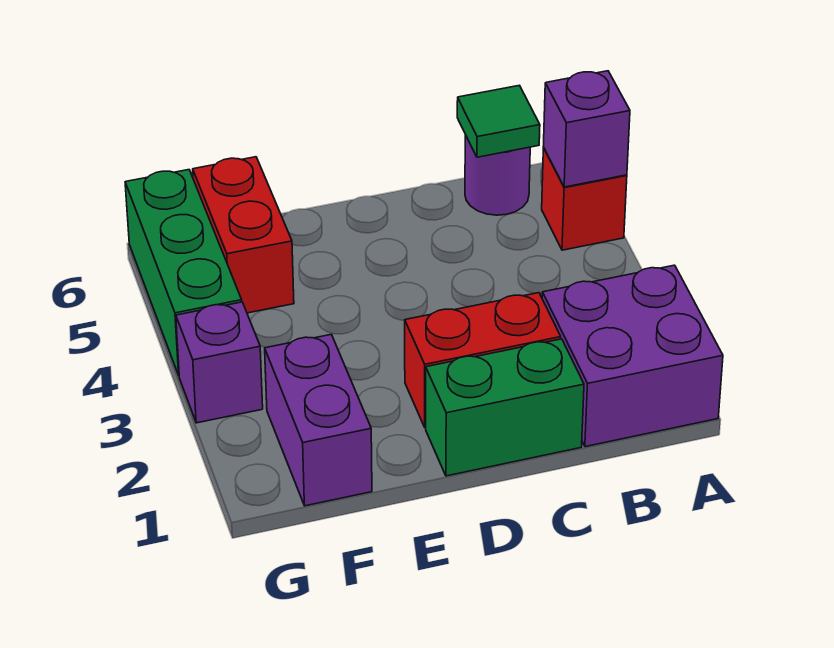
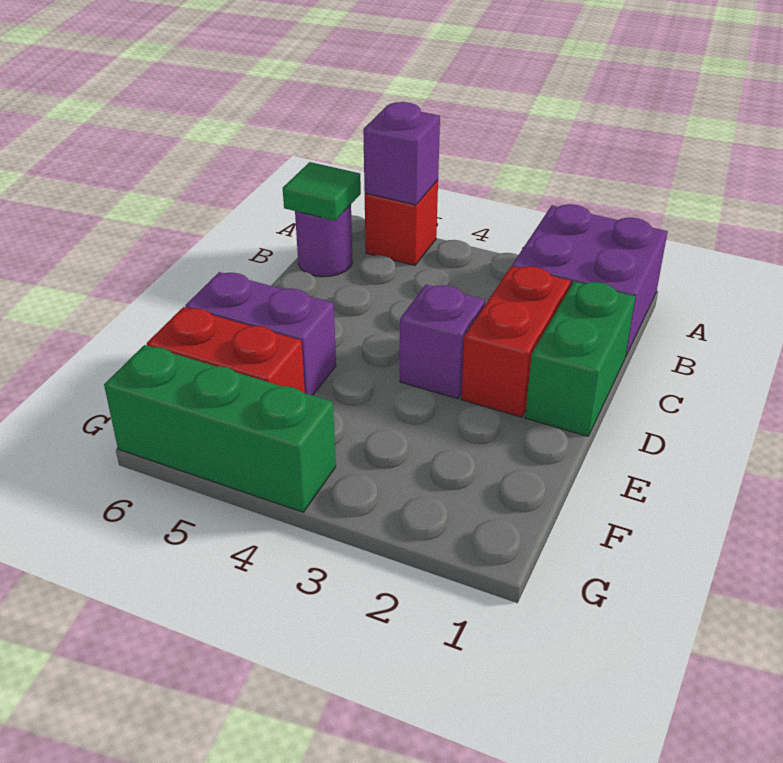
purple brick F1:F2 level 1 -> purple brick E5:E6 level 1
purple brick G3 level 1 -> purple brick D3 level 1

